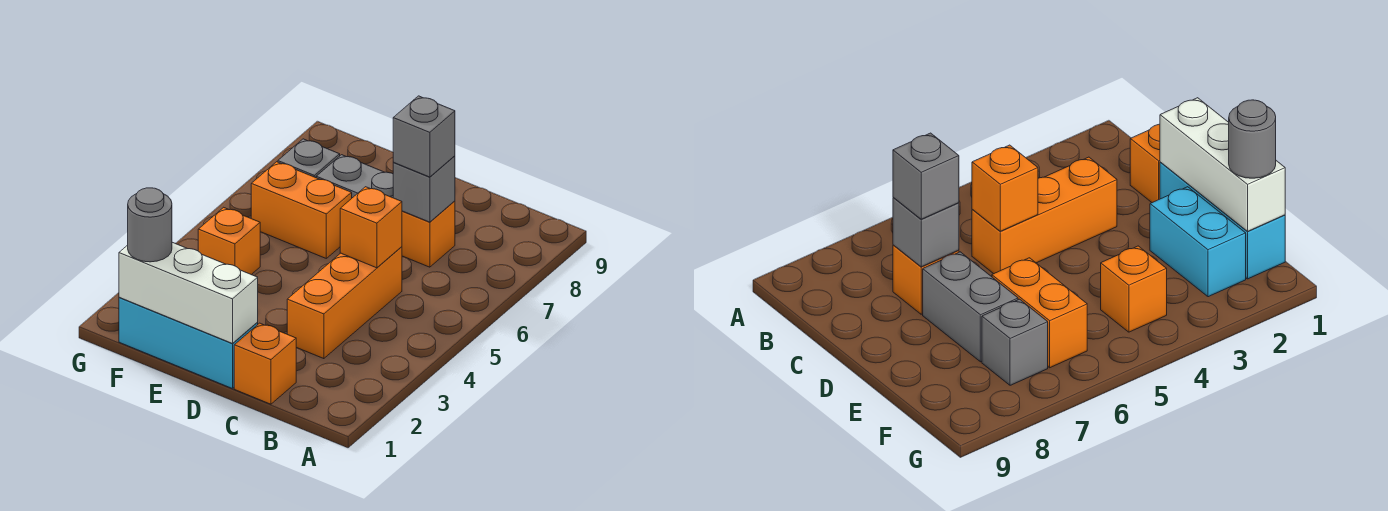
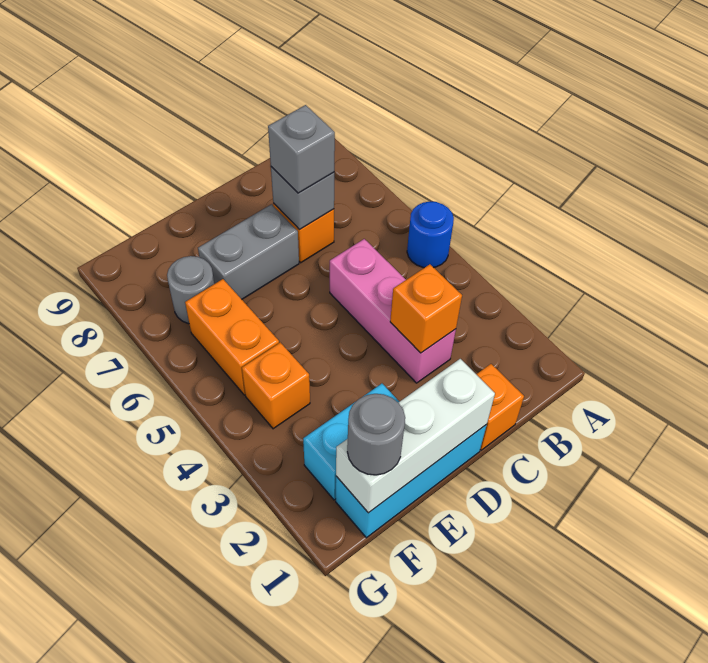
none -> blue round brick A5 level 1
orange brick C3:C5 level 1 -> pink brick C3:C5 level 1
orange brick C5 level 2 -> orange brick C3 level 2
orange brick E6:F6 level 1 -> orange brick F5:F6 level 1
grey brick F7 level 1 -> grey round brick F7 level 1

